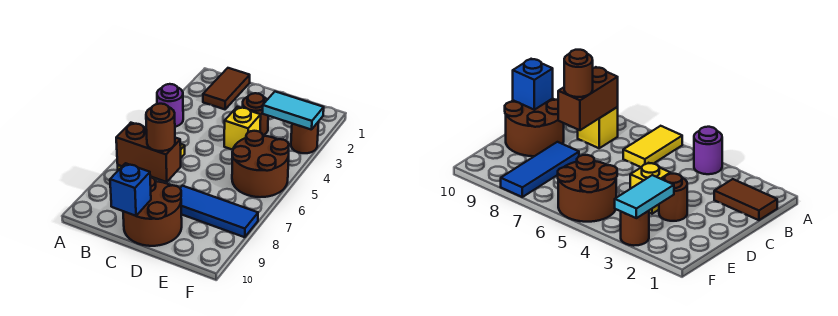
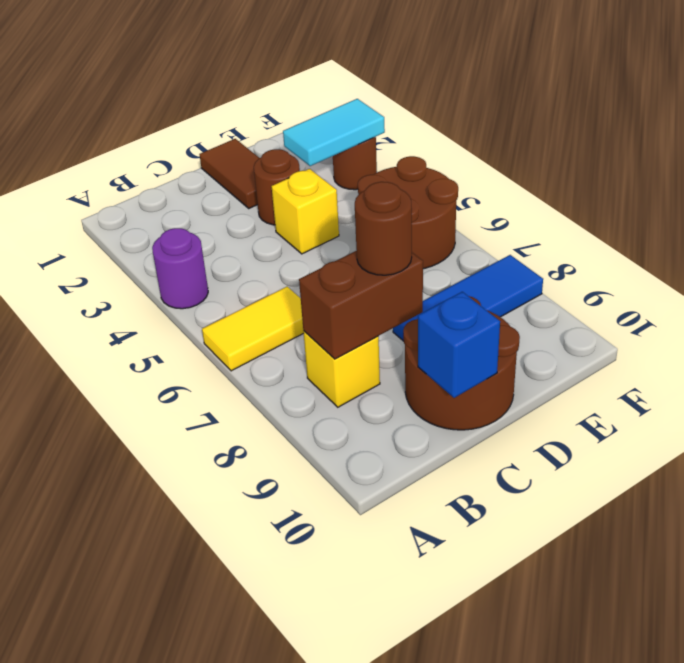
brown tile B1:B2 level 1 -> brown tile D1:D2 level 1

